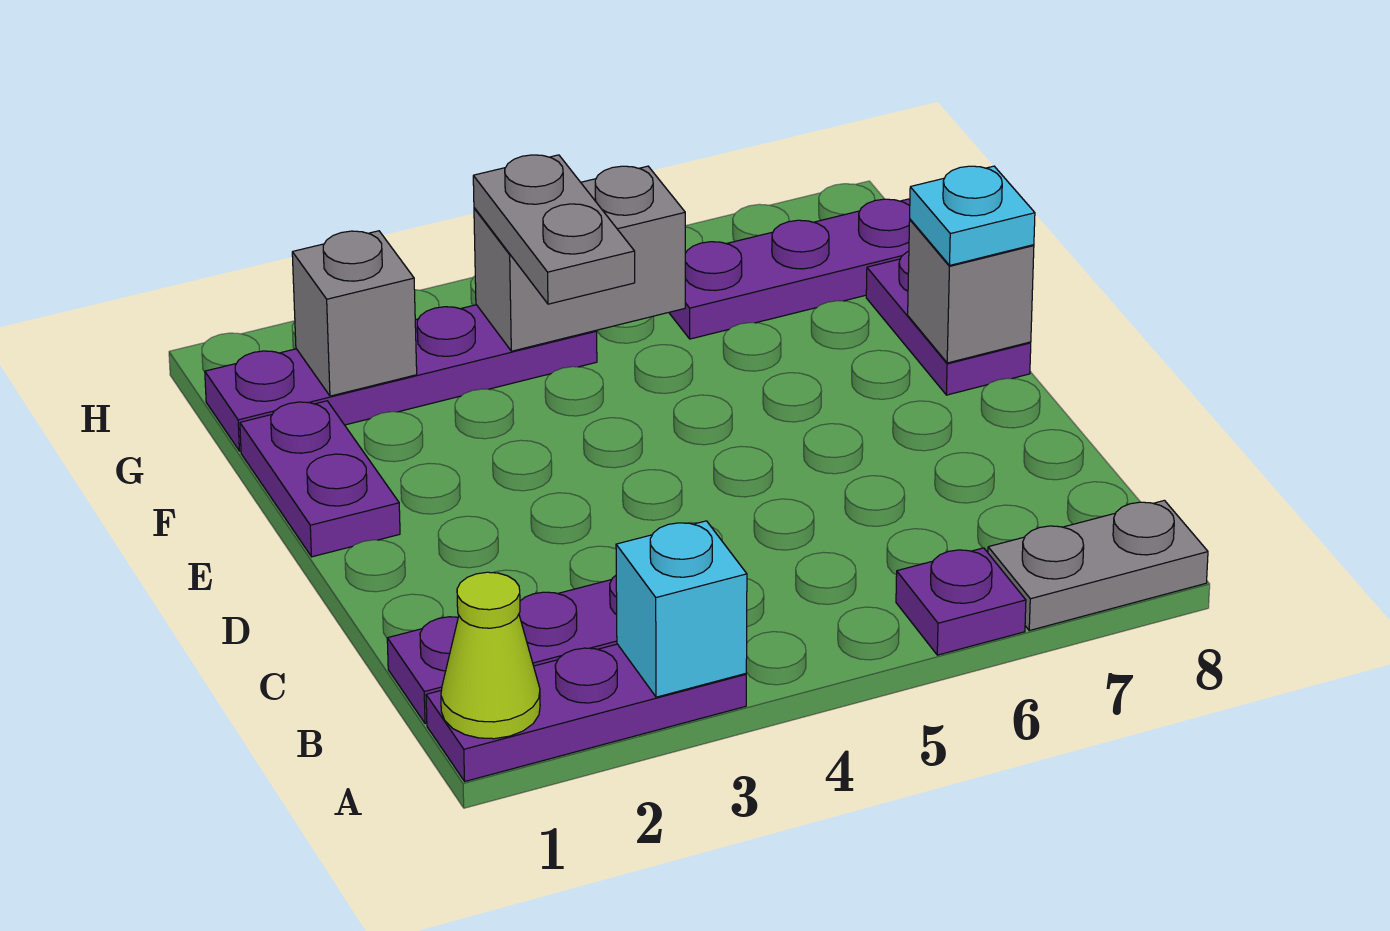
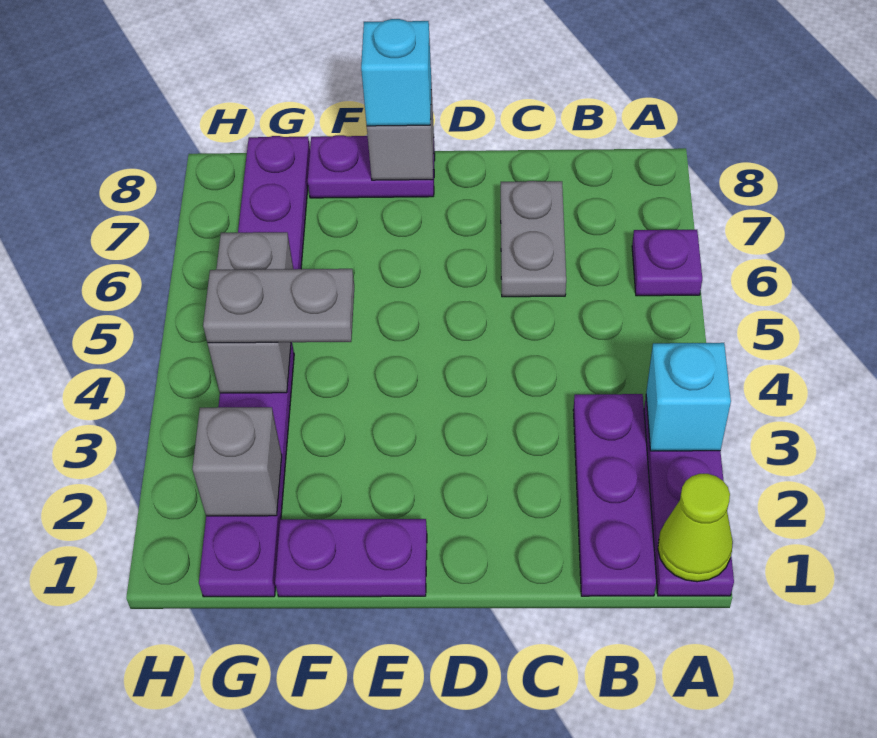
grey plate A7:A8 level 1 -> grey plate C6:C7 level 1
cyan plate E8 level 3 -> cyan brick E8 level 3

